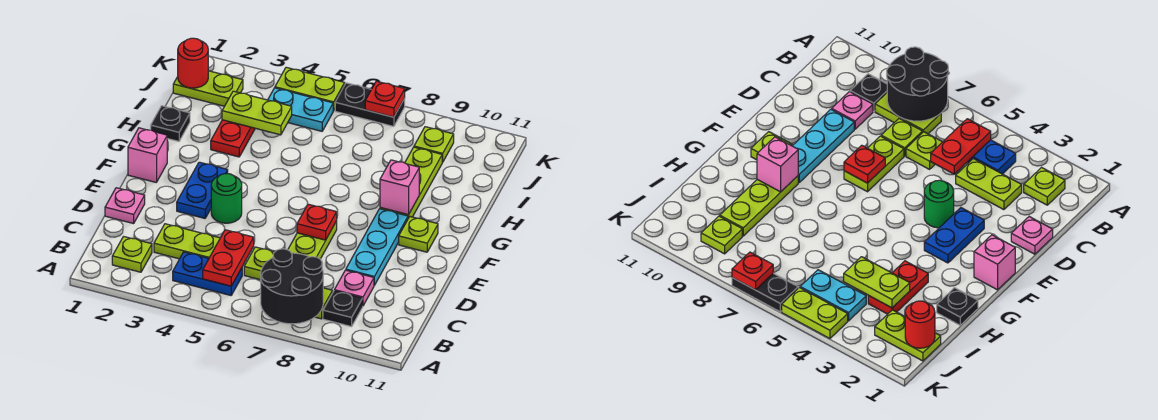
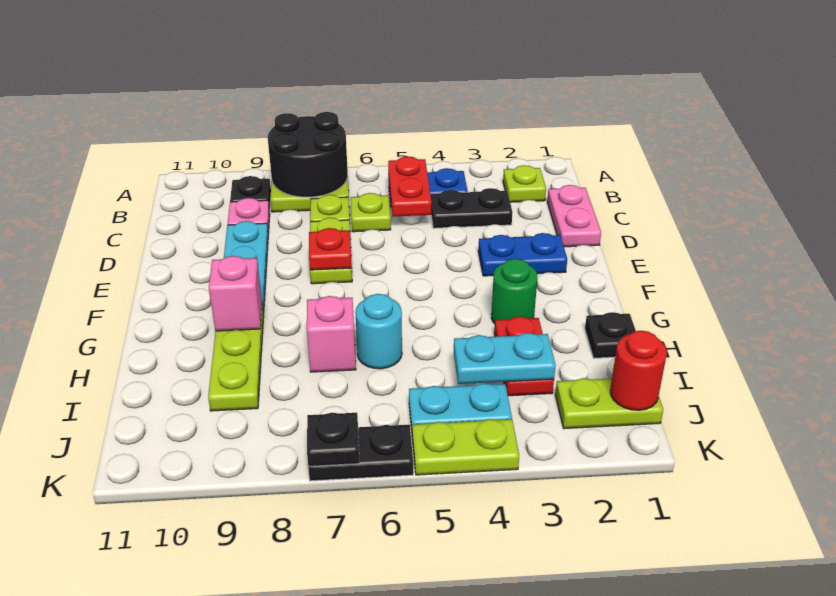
lime plate C3:C4 level 1 -> black plate C3:C4 level 1
pink plate D1 level 1 -> pink plate C1:D1 level 1
blue plate E3:F3 level 1 -> blue plate E2:E3 level 1
green round brick E4 level 1 -> green round brick G3 level 1
pink brick F1 level 1 -> pink brick H7 level 1
lime plate F10 level 1 -> none
none -> cyan round brick H6 level 1
lime plate I3:I4 level 2 -> cyan plate I3:I4 level 2
lime plate J9 level 1 -> none
red plate K7 level 2 -> black plate K7 level 2

